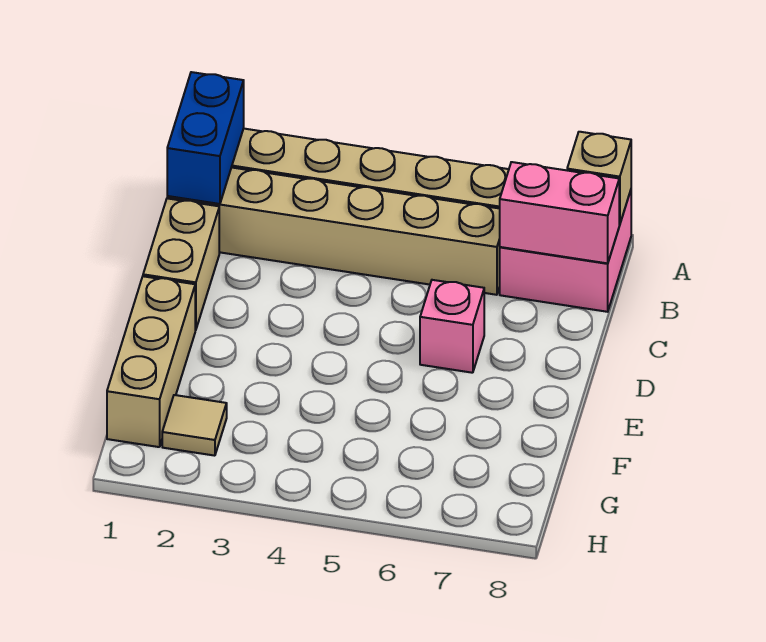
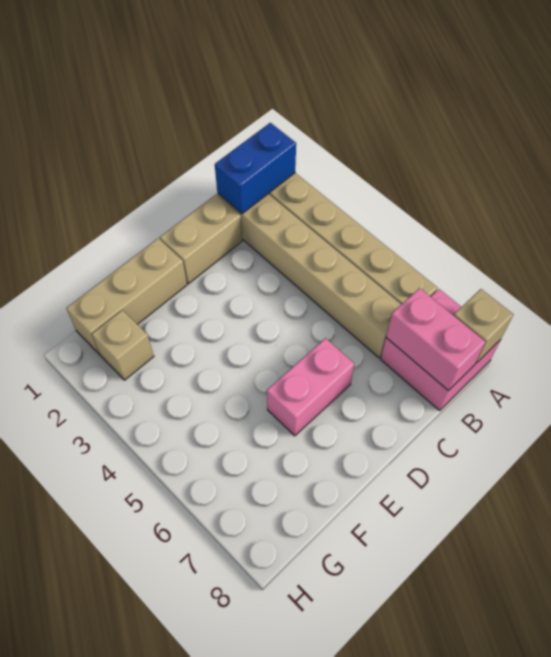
pink brick D6 level 1 -> pink brick D6:E6 level 1
tan tile G2 level 1 -> tan brick G2 level 1

